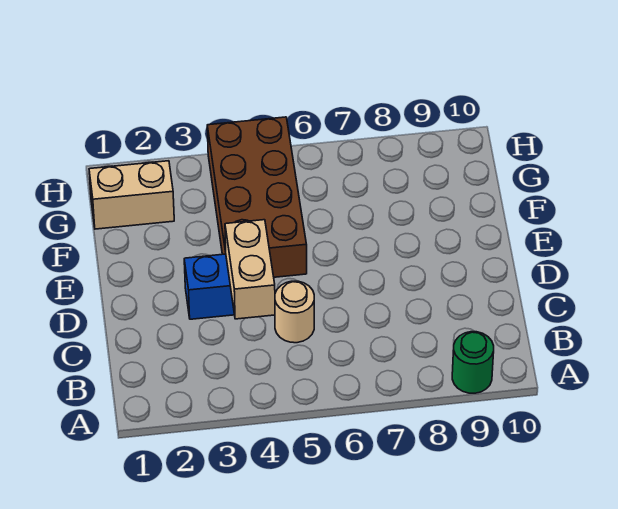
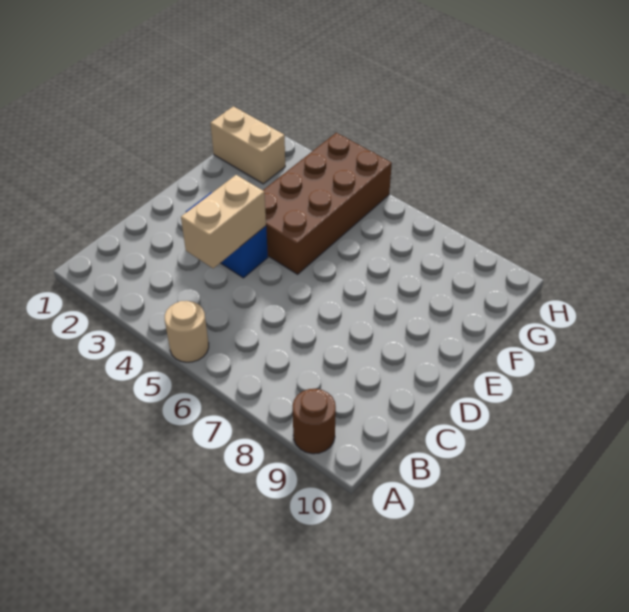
green round brick A9 level 1 -> brown round brick A9 level 1
tan round brick C5 level 1 -> tan round brick A5 level 1

